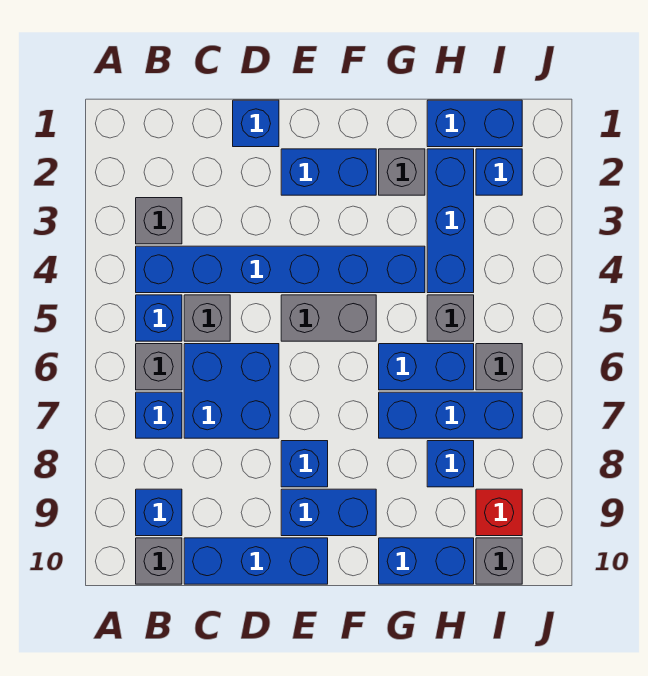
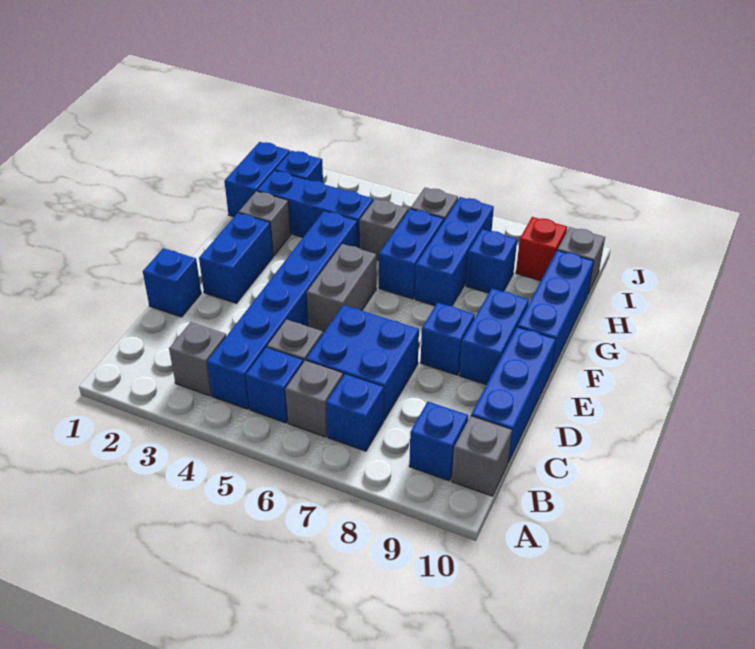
blue brick G10:H10 level 1 -> blue brick F10:H10 level 1

